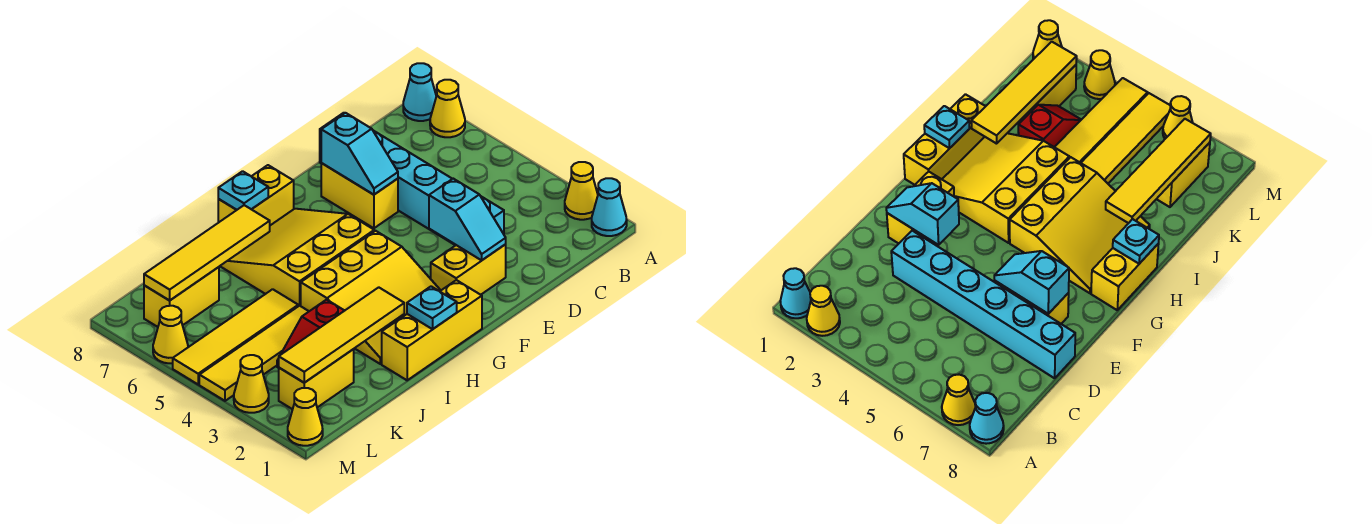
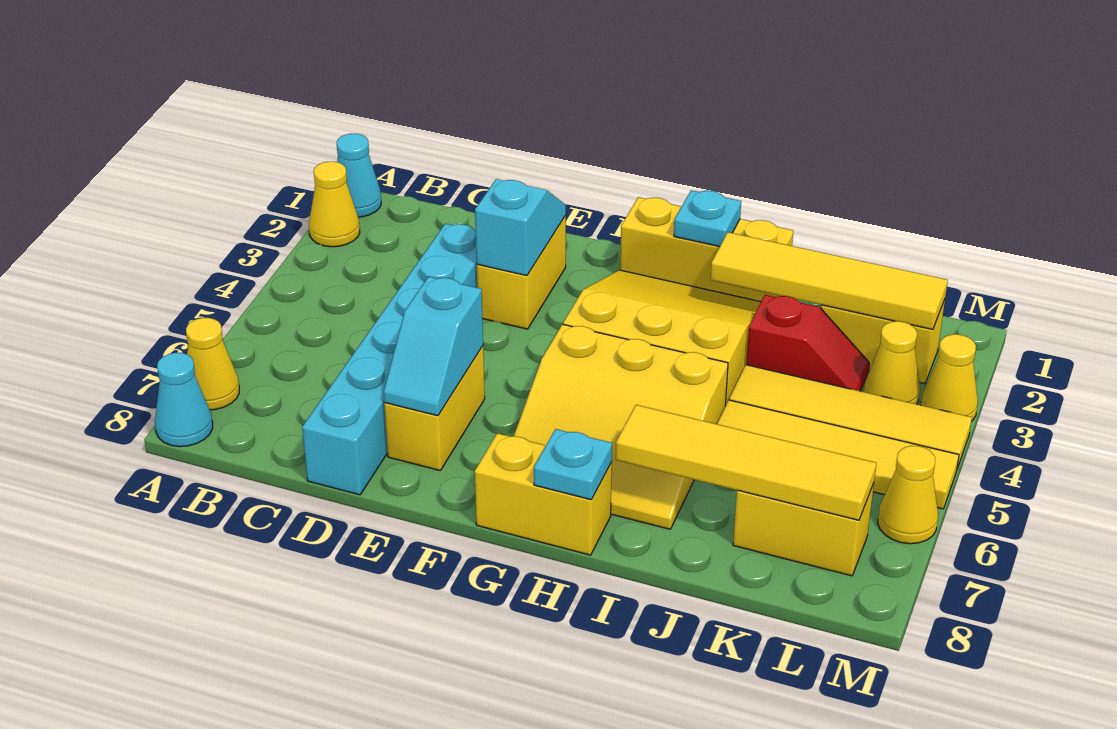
yellow brick E2:F2 level 1 -> yellow brick E2:E3 level 1
cyan slope E6:E7 level 2 top 7 -> cyan slope E6:E7 level 2 top 6
yellow cone M1 level 1 -> yellow cone L3 level 1

